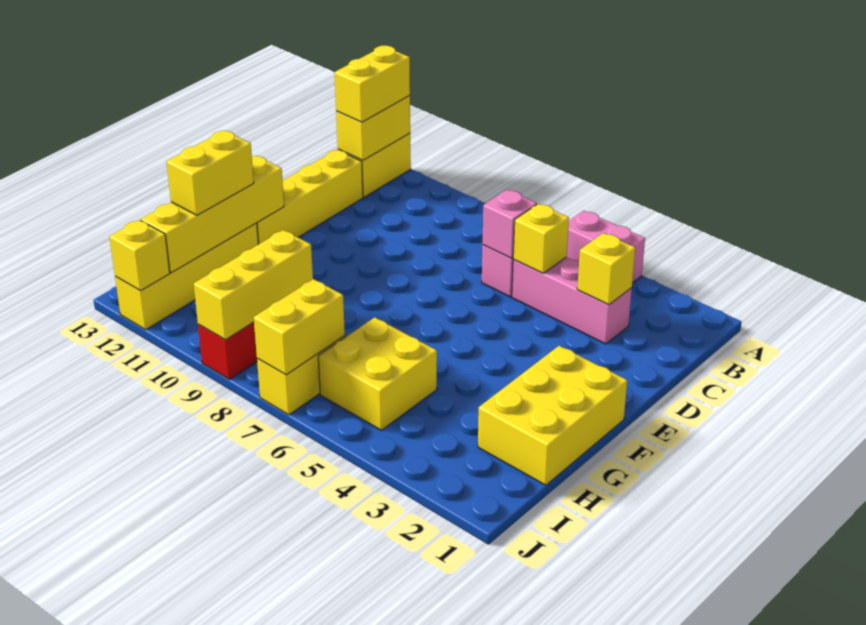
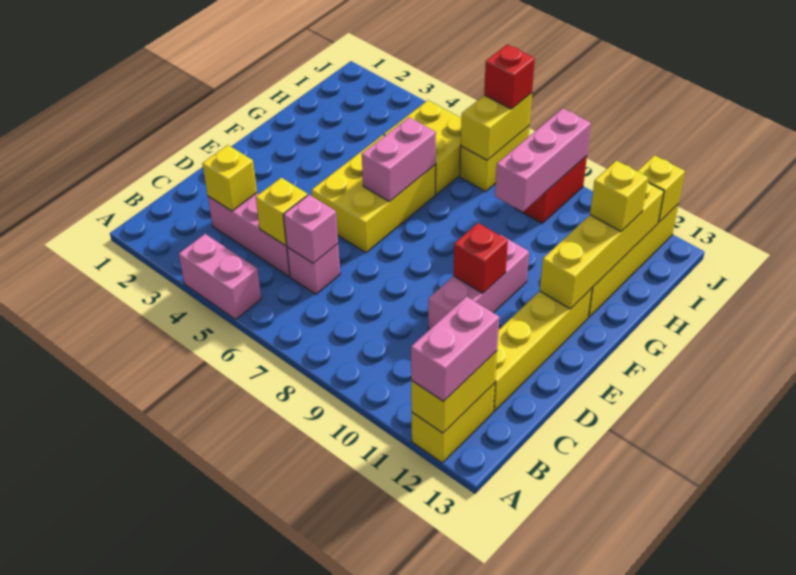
yellow brick A12:B12 level 3 -> pink brick A12:B12 level 3
none -> pink brick D10:F10 level 1
none -> red brick E10 level 2
yellow brick F1:H2 level 1 -> yellow brick E5:G6 level 1
none -> pink brick F6:G6 level 2
yellow brick G12:H12 level 3 -> yellow brick H12 level 3
yellow brick H9:J9 level 2 -> pink brick H9:J9 level 2
none -> red brick J7 level 3

